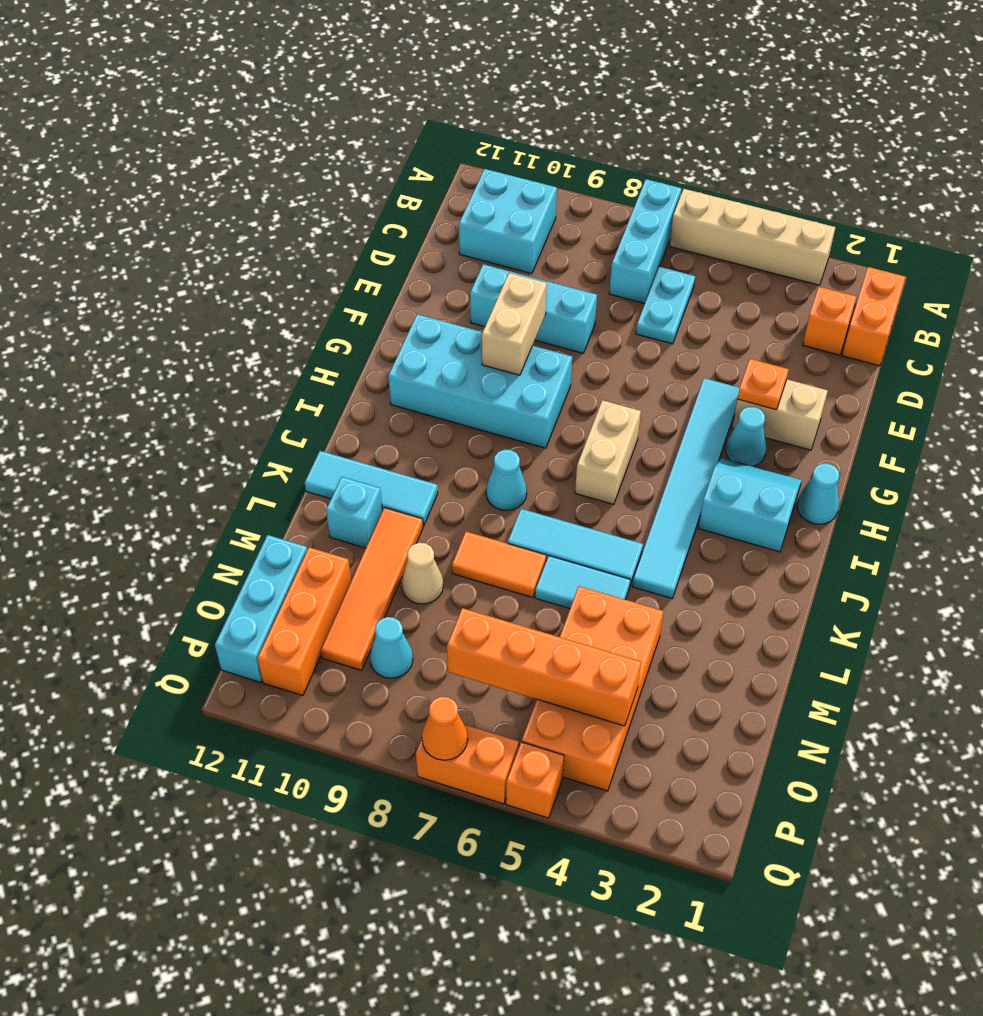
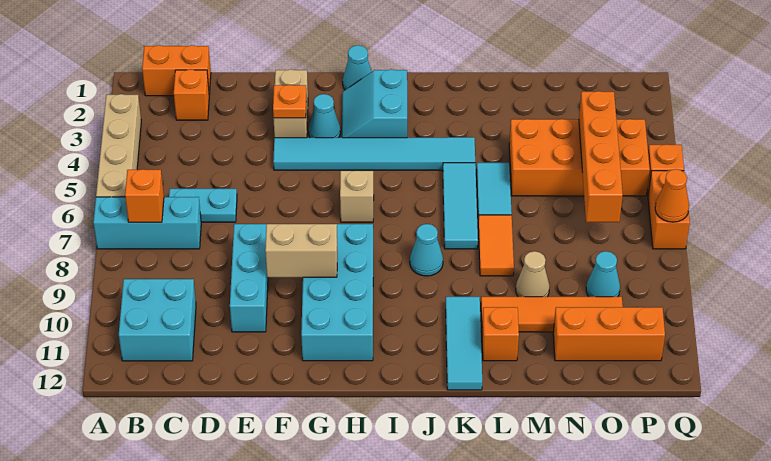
none -> orange brick B7 level 2
tan brick H6:I6 level 1 -> tan brick H6 level 1
cyan brick L11 level 1 -> orange brick L11 level 1
cyan brick N12:P12 level 1 -> none

